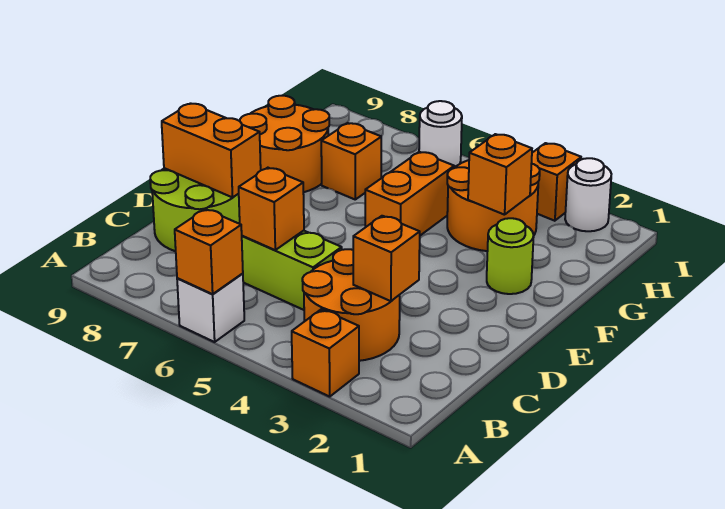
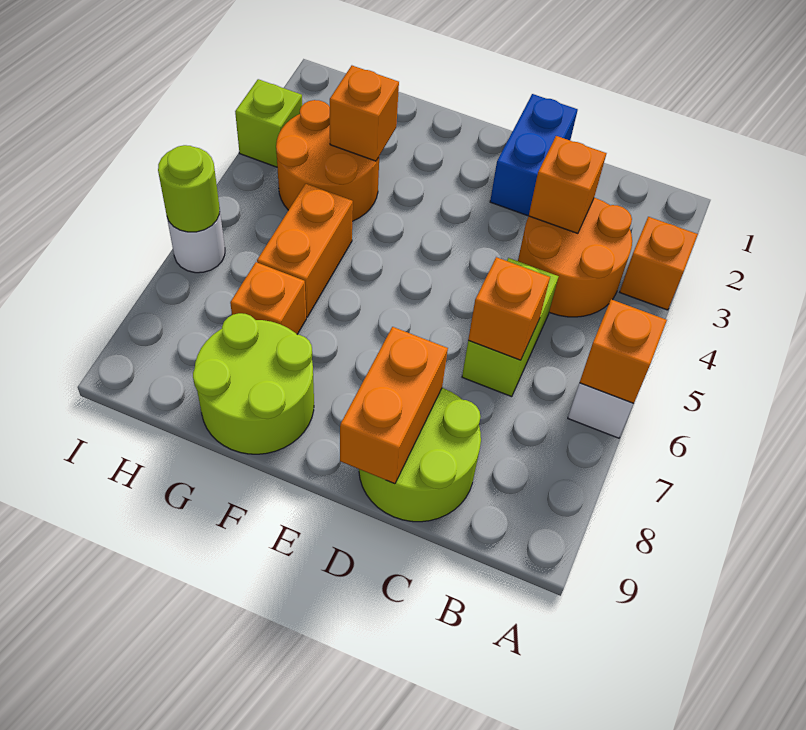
none -> blue brick D1:D2 level 1
lime round brick F2 level 1 -> lime round brick I6 level 2
orange brick F5:G5 level 1 -> orange brick G5:G6 level 1
orange round brick F8:G9 level 1 -> lime round brick F8:G9 level 1
white round brick I2 level 1 -> none
orange brick I3 level 1 -> lime brick I3 level 1

